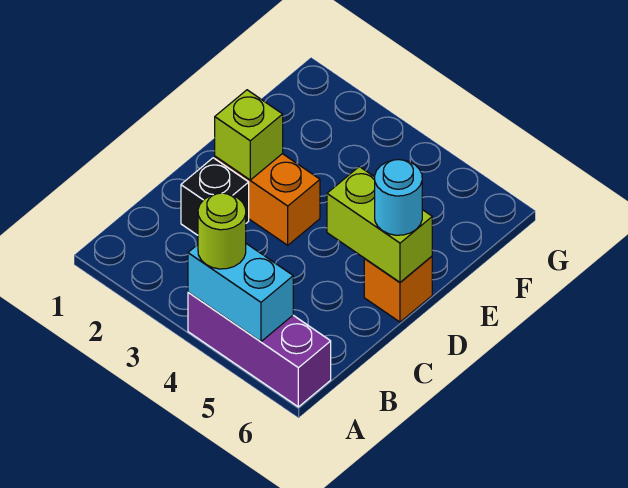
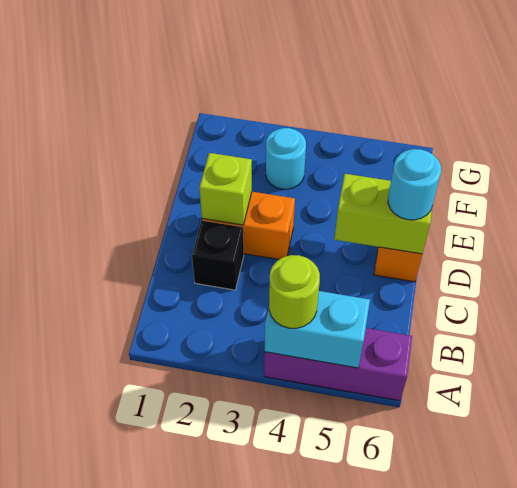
none -> cyan round brick F3 level 1

